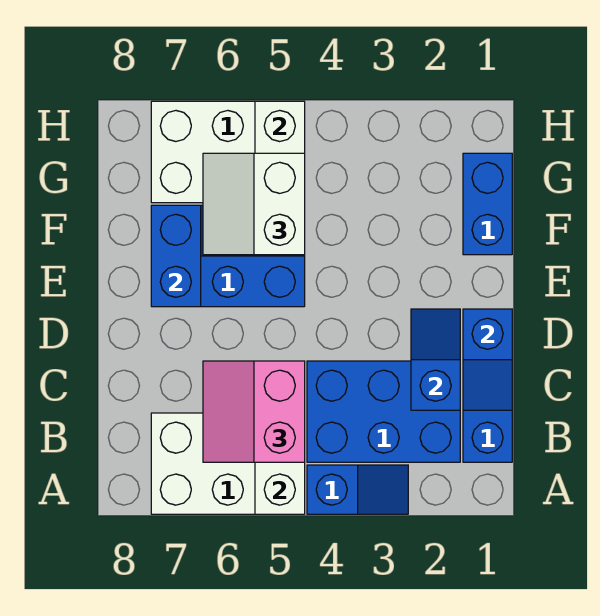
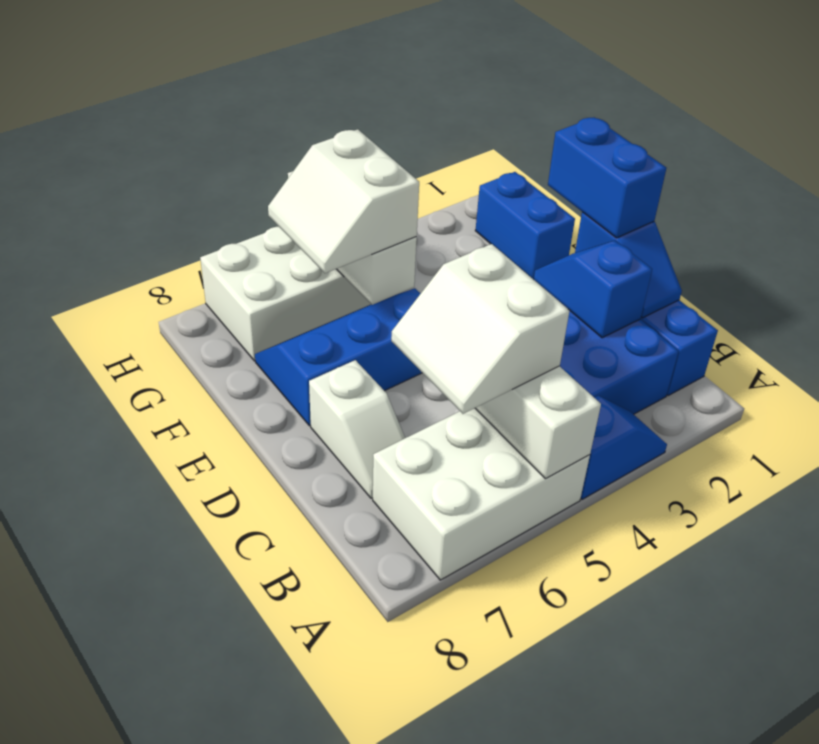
pink slope B5:C6 level 3 top 5 -> white slope B5:C6 level 3 top 5
none -> white slope C7:D7 level 1 top D
blue brick E7:F7 level 2 -> blue brick D1:E1 level 3

